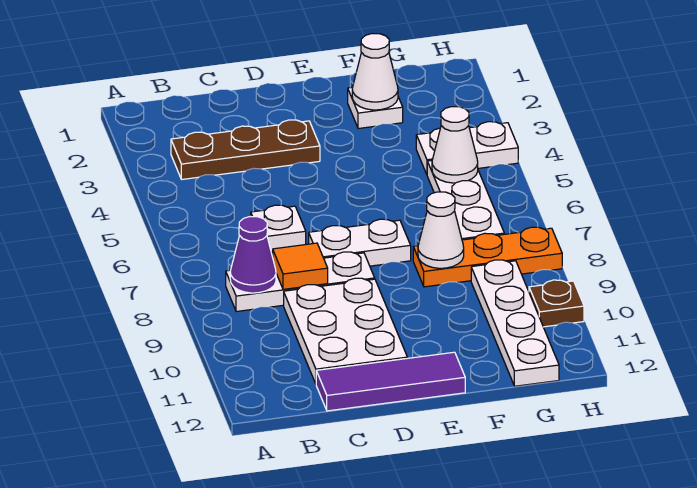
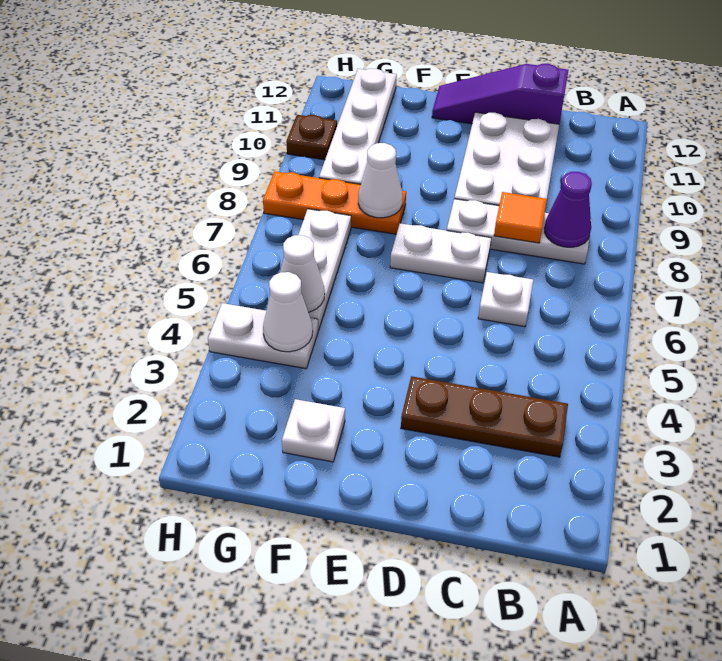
purple tile C12:E12 level 1 -> purple slope C12:E12 level 1 top C
white cone F2 level 2 -> white cone G4 level 2

